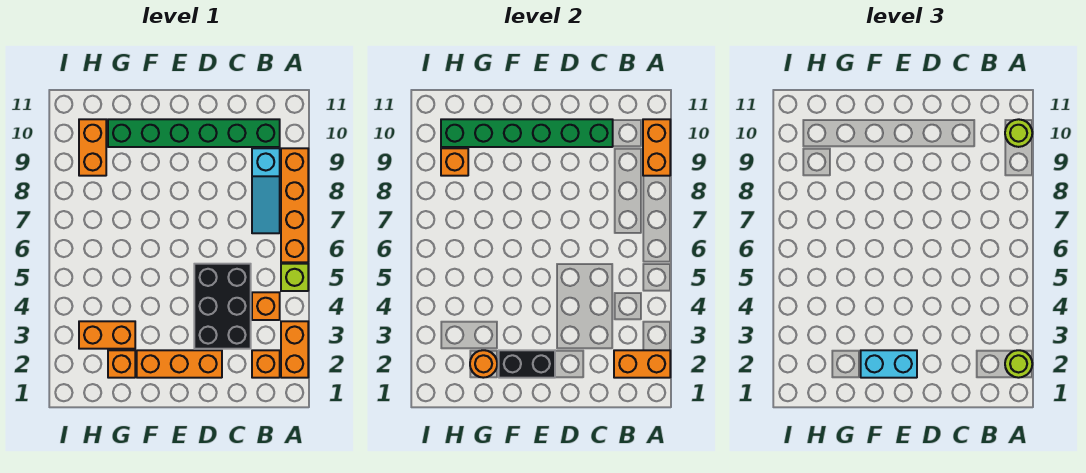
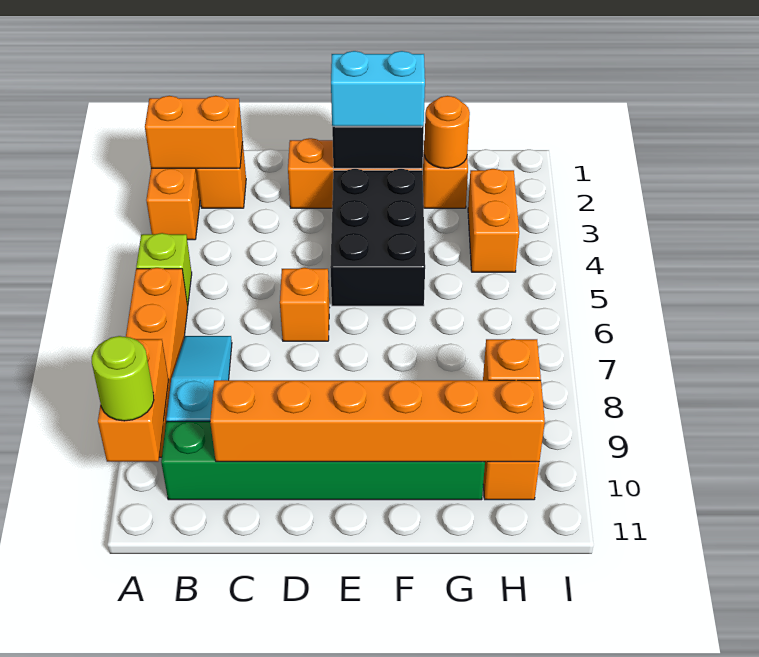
lime round brick A2 level 3 -> none
orange brick B4 level 1 -> orange brick D6 level 1
black brick C3:D5 level 1 -> black brick E3:F5 level 1
green brick C10:H10 level 2 -> orange brick C10:H10 level 2
orange brick G3:H3 level 1 -> orange brick H3:H4 level 1

